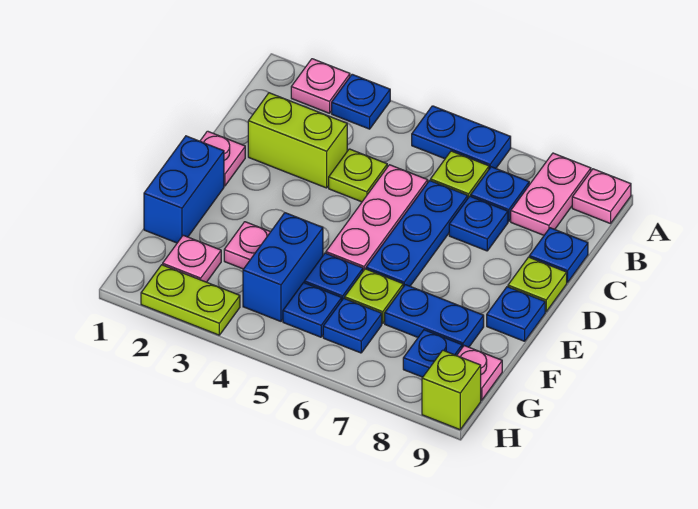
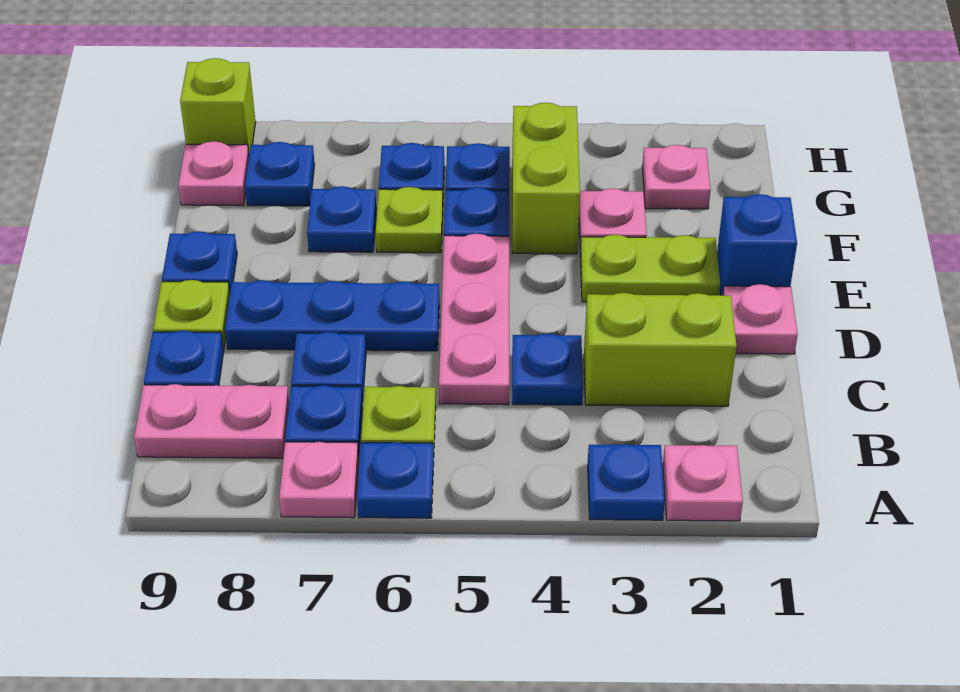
blue plate A5:A6 level 1 -> blue plate A6 level 1
pink plate A8:B8 level 1 -> pink plate B8:B9 level 1
pink plate A9 level 1 -> pink plate A7 level 1
lime plate C4 level 1 -> blue plate C4 level 1
blue plate C6:E6 level 1 -> blue plate D6:D8 level 1
blue brick E1:F1 level 1 -> blue brick E1 level 1
blue brick F4:G4 level 1 -> lime brick F4:G4 level 1
blue plate F7:F8 level 1 -> blue plate F7 level 1
lime plate H2:H3 level 1 -> lime plate E2:E3 level 1

